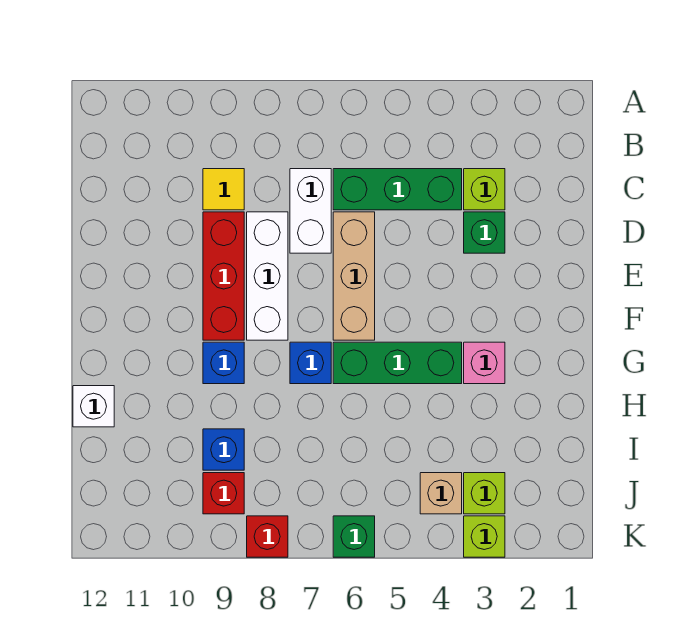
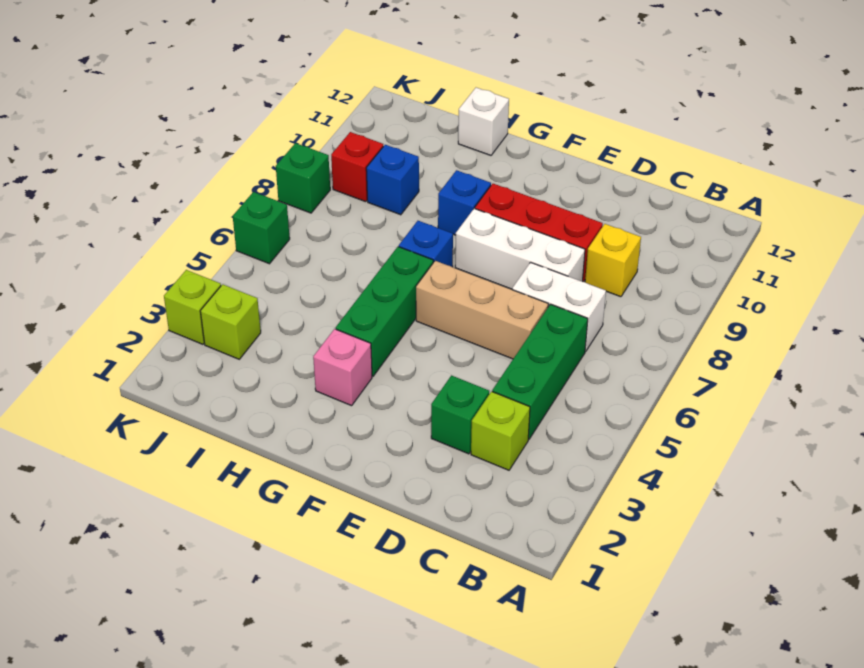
yellow tile C9 level 1 -> yellow brick C9 level 1
tan brick J4 level 1 -> none
red brick K8 level 1 -> green brick K8 level 1

